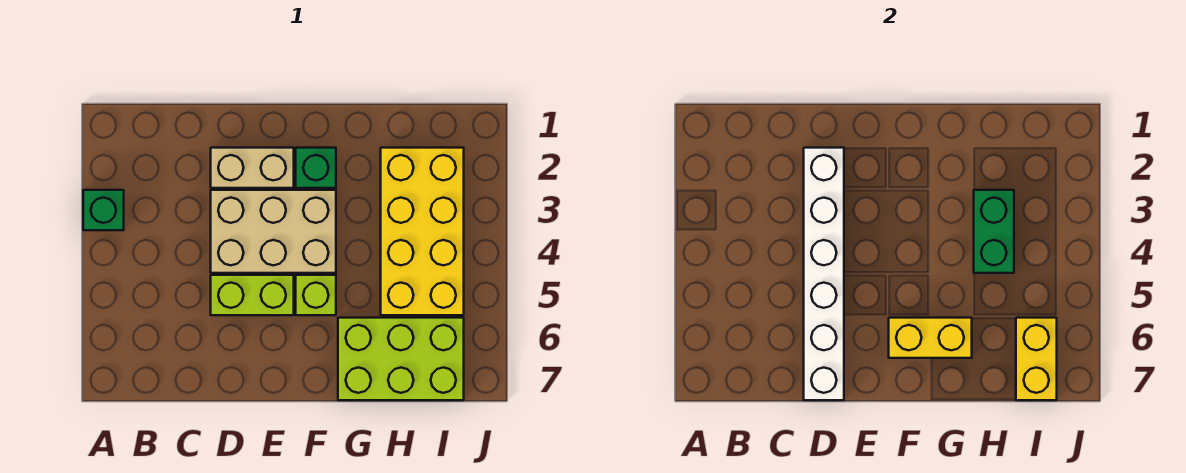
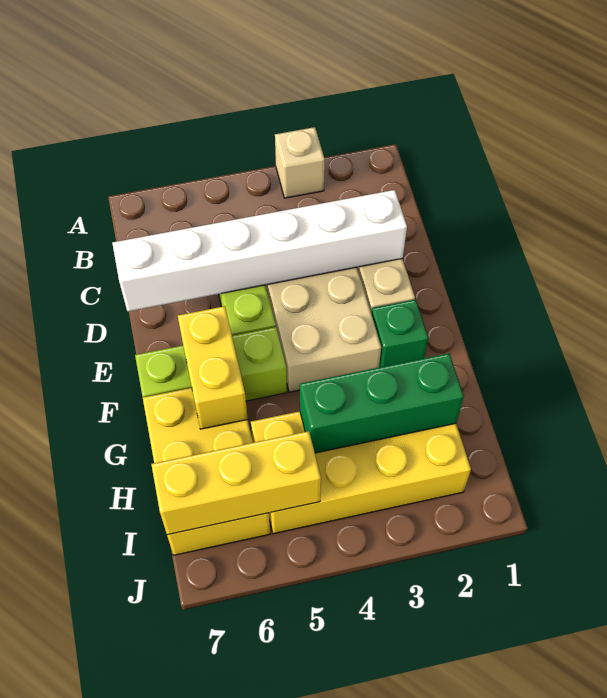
green brick A3 level 1 -> tan brick A3 level 1
lime brick F5 level 1 -> lime brick F5:F7 level 1
lime brick G6:I7 level 1 -> yellow brick G6:I7 level 1
green brick H3:H4 level 2 -> green brick H2:H4 level 2
yellow brick I6:I7 level 2 -> yellow brick I5:I7 level 2

